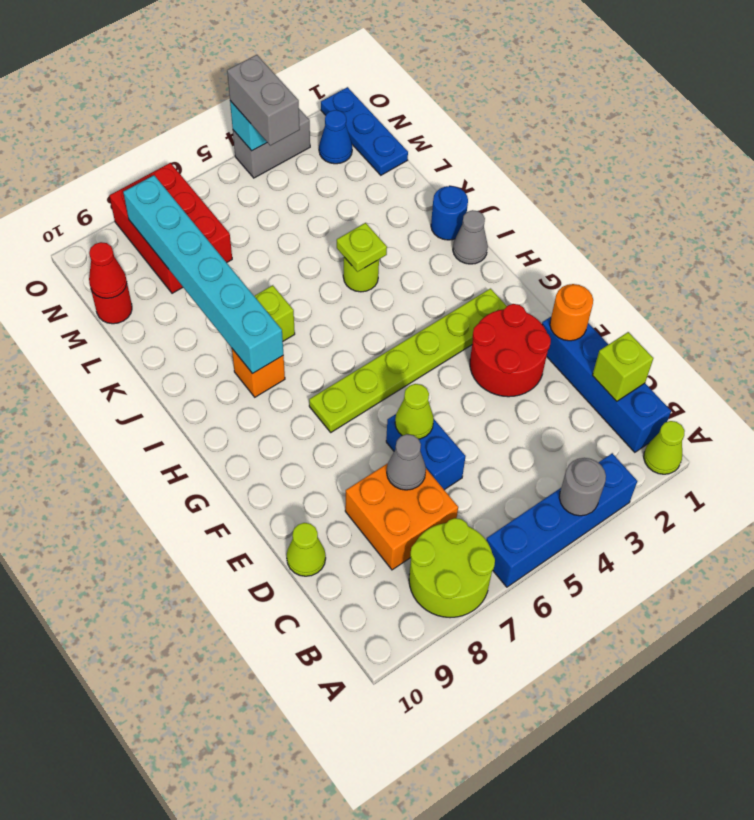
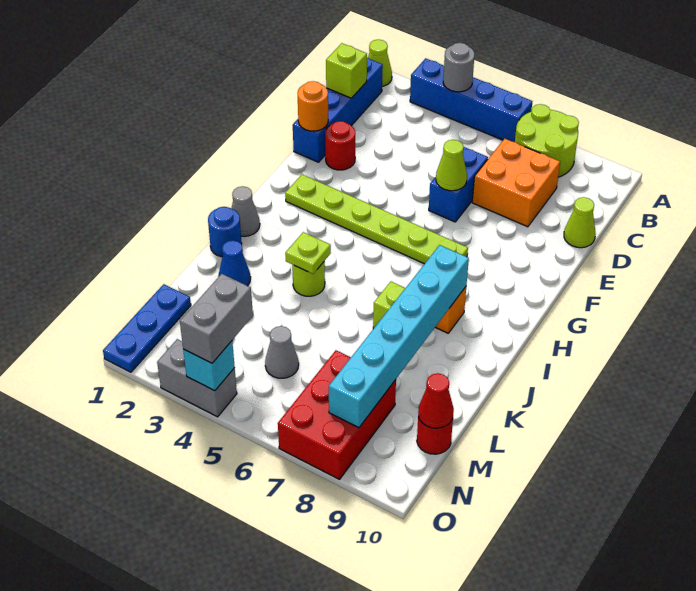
grey cone D7 level 2 -> grey cone M5 level 1
red round brick E2:F3 level 1 -> red round brick E2 level 1
blue cone N2 level 1 -> blue cone K2 level 1

